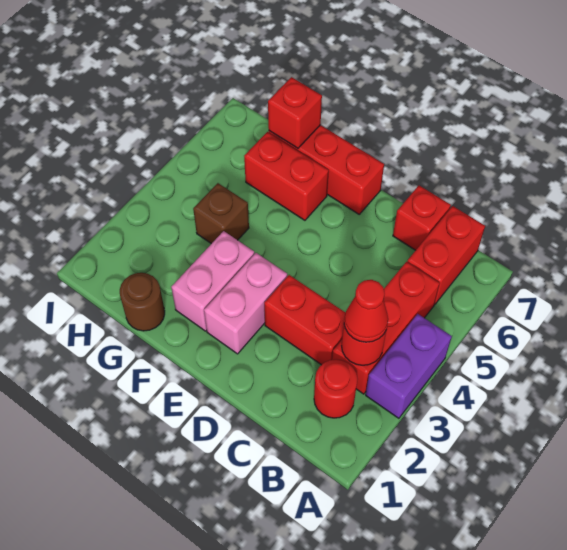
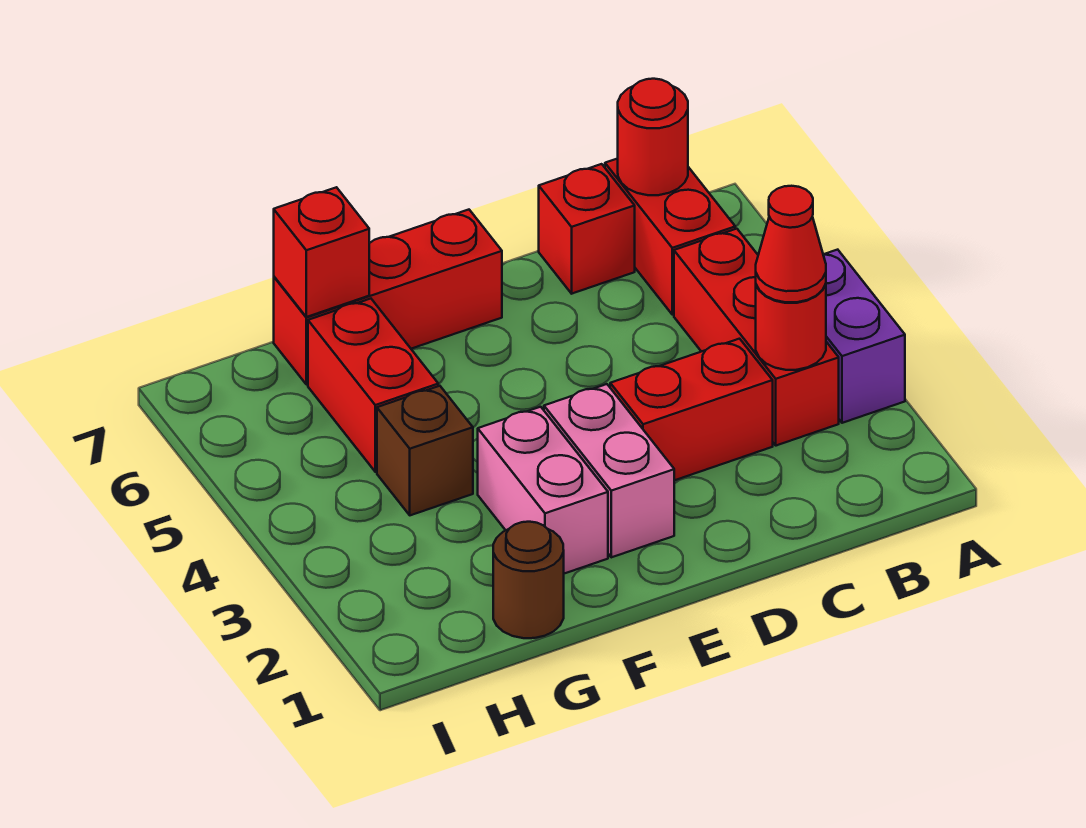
red round brick B2 level 1 -> red round brick B7 level 2
red brick F6:G6 level 1 -> red brick G5:G6 level 1

